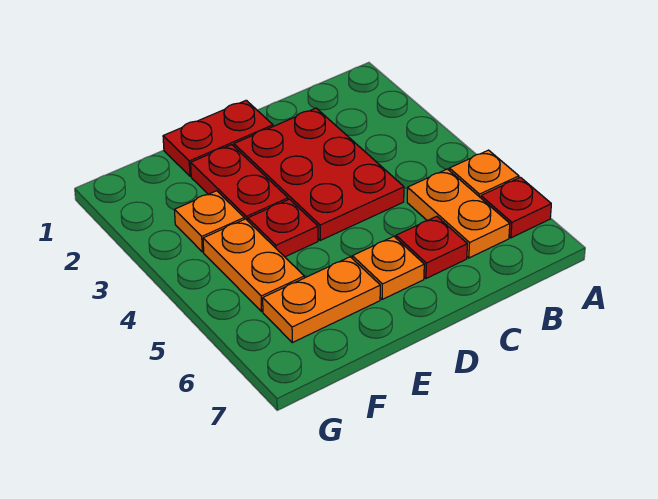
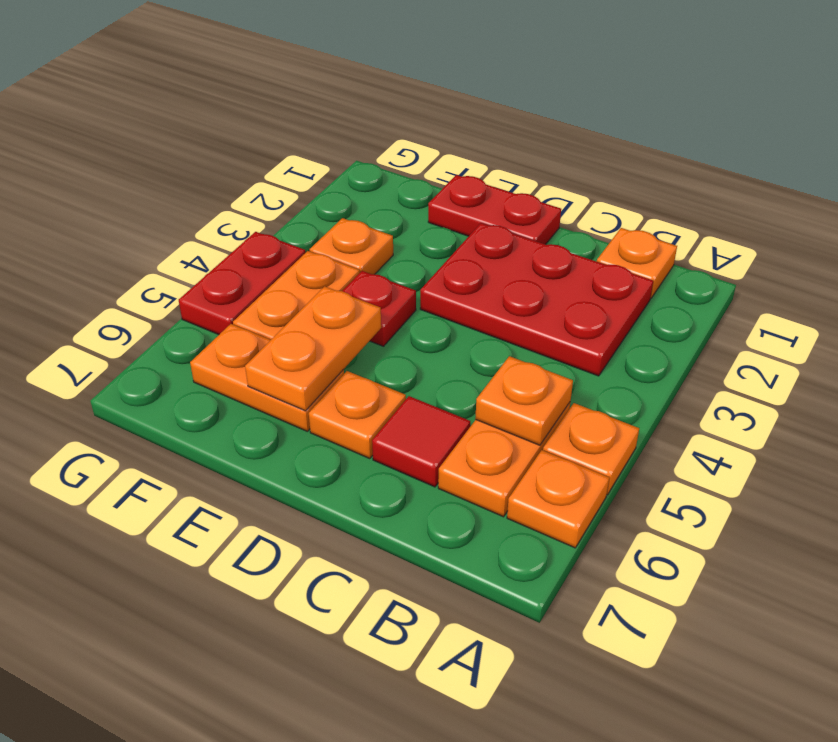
red plate A6 level 1 -> orange plate A6 level 1
none -> orange plate B1 level 1
none -> orange plate B5 level 2
red plate C2:D4 level 1 -> red plate B2:D3 level 1
red plate C6 level 1 -> red tile C6 level 1
red plate E2:E3 level 1 -> red plate G4:G5 level 1
none -> orange plate E5:E6 level 2

